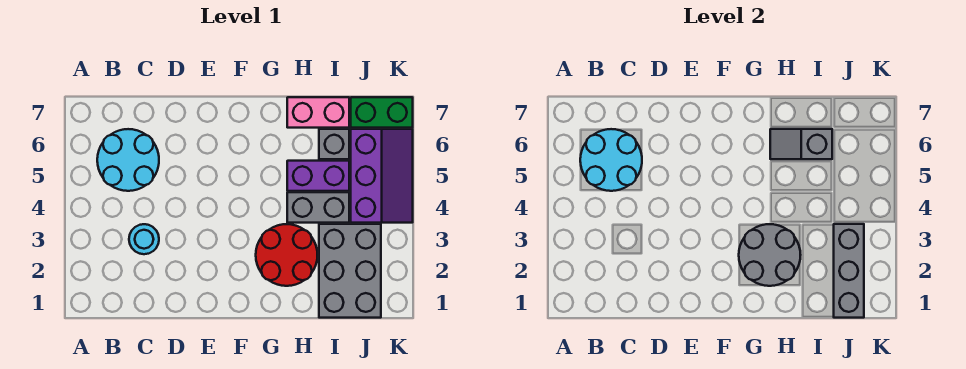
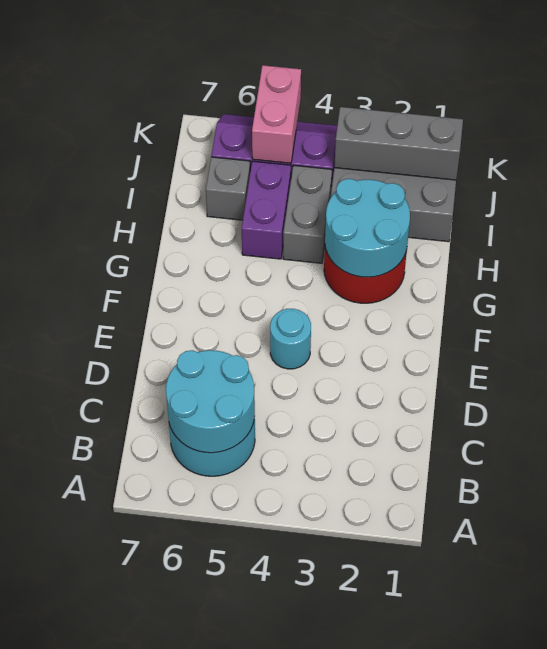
cyan round brick C3 level 1 -> cyan round brick E4 level 1
grey round brick G2:H3 level 2 -> cyan round brick G2:H3 level 2
grey slope H6:I6 level 2 top I -> none
pink brick H7:I7 level 1 -> pink brick J5:K5 level 2
green brick J7:K7 level 1 -> none

